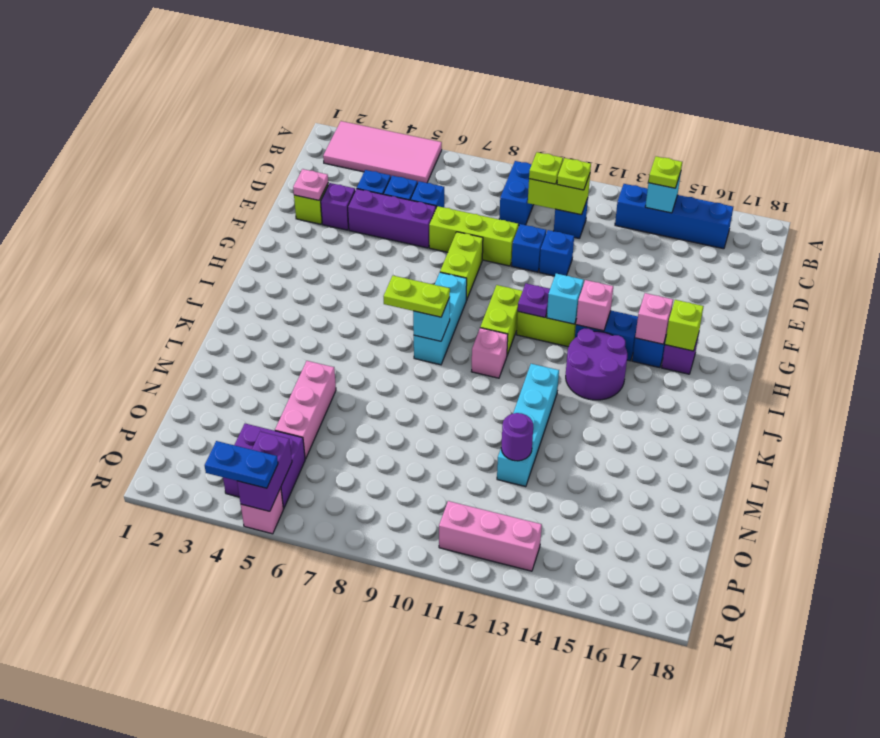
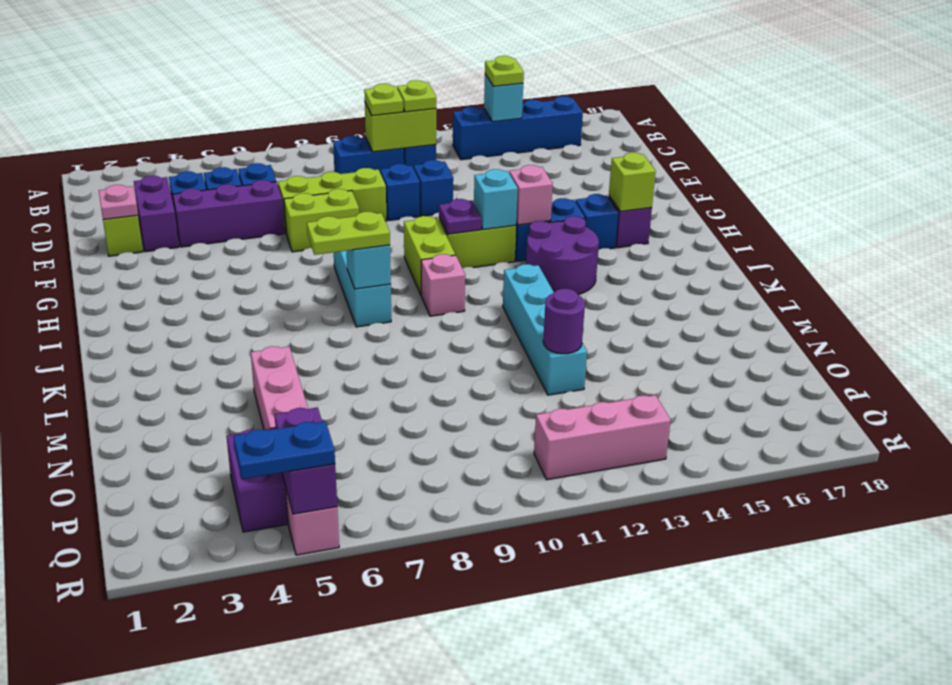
pink tile A2:B5 level 1 -> none
blue brick B9:C9 level 1 -> blue brick C9:C10 level 1
purple brick E3 level 1 -> purple brick D3:E3 level 1
lime brick F8:G8 level 1 -> lime brick F7:F8 level 1
pink brick H15 level 2 -> none

